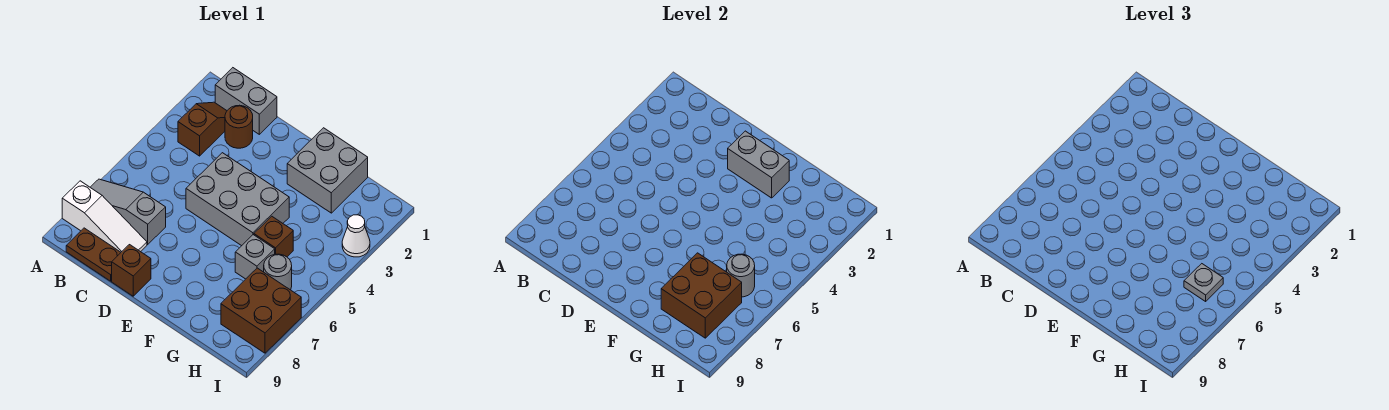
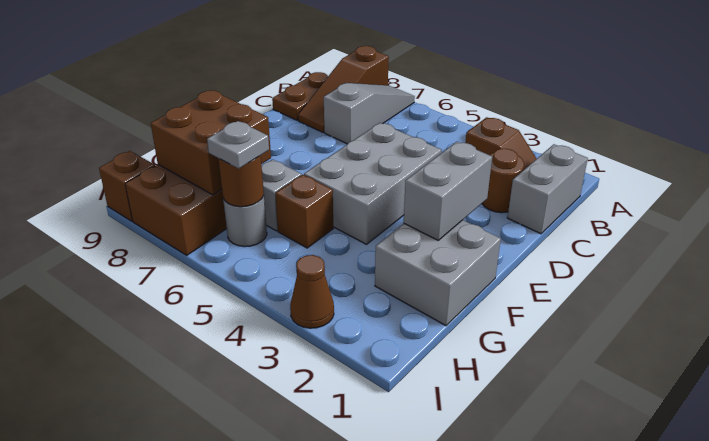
white slope A8:C8 level 1 top A -> brown slope A8:C8 level 1 top A
brown brick D9 level 1 -> brown brick I9 level 1
grey round brick H6 level 2 -> brown round brick H6 level 2
white cone I3 level 1 -> brown cone I3 level 1

